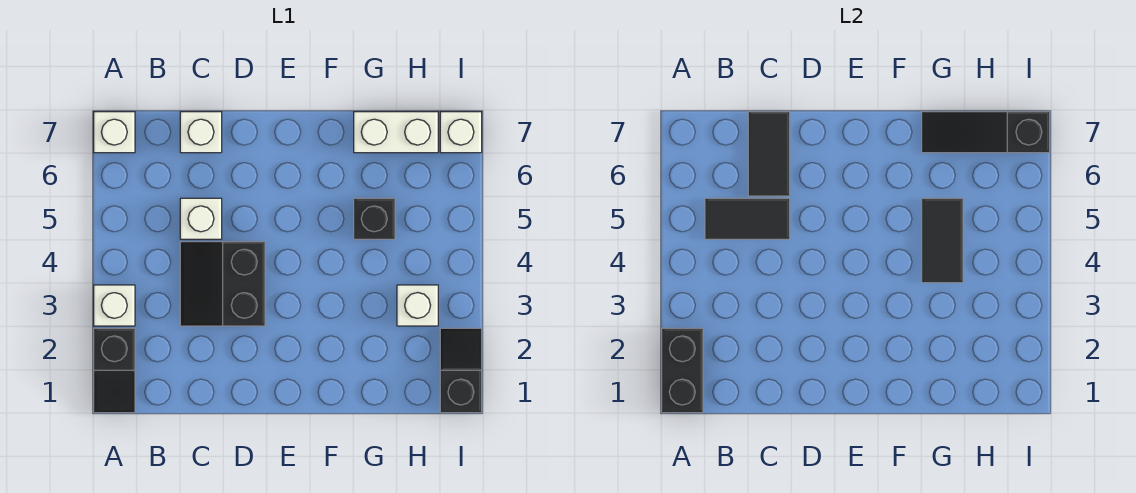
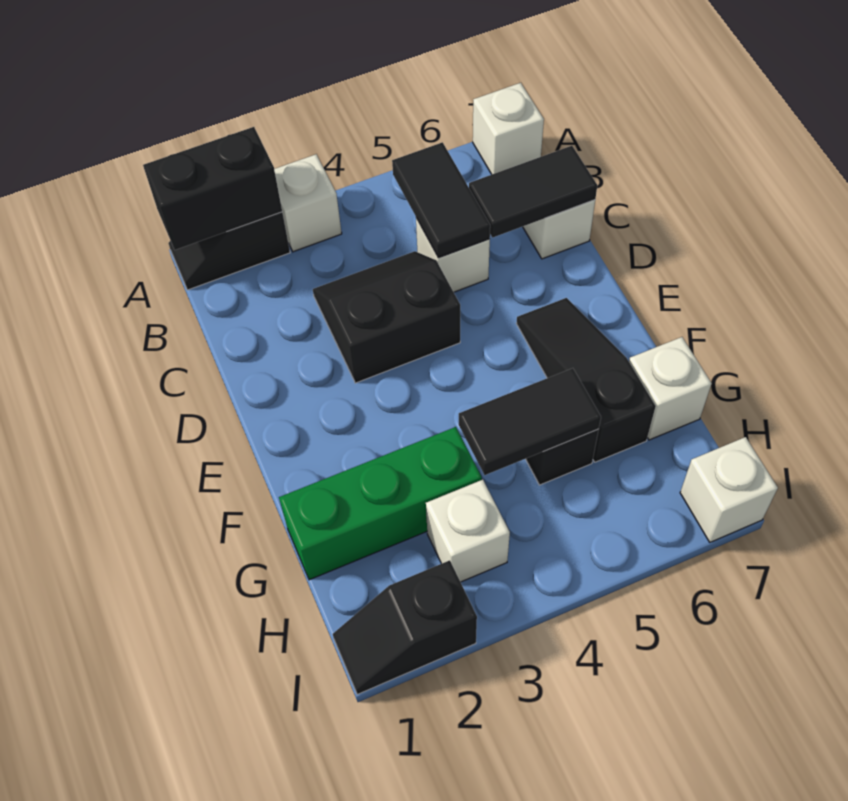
none -> green brick G1:G3 level 1
white brick G7:H7 level 1 -> white brick G7 level 1
black slope G7:I7 level 2 top I -> black slope E6:G6 level 1 top G
black slope I1:I2 level 1 top 1 -> black slope I1:I2 level 1 top 2

